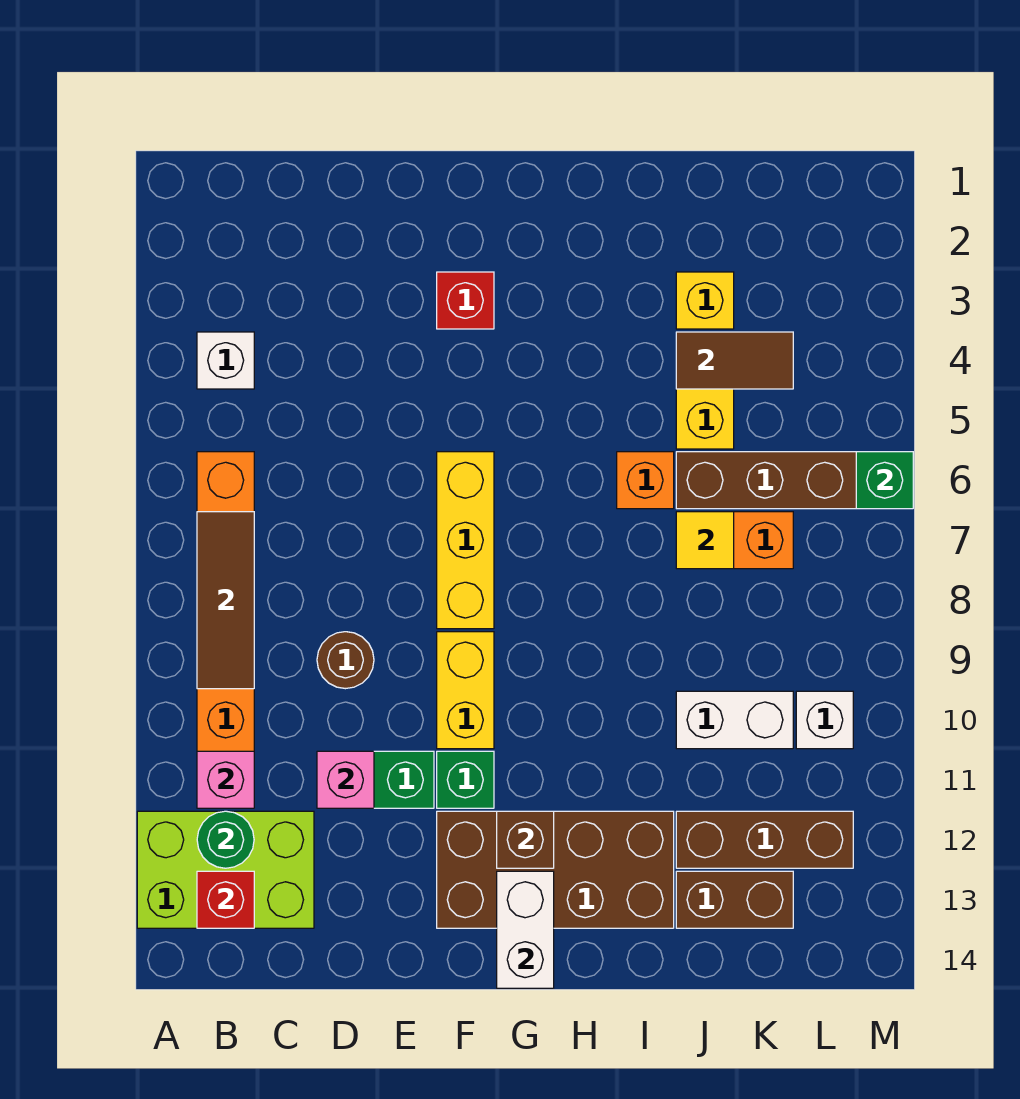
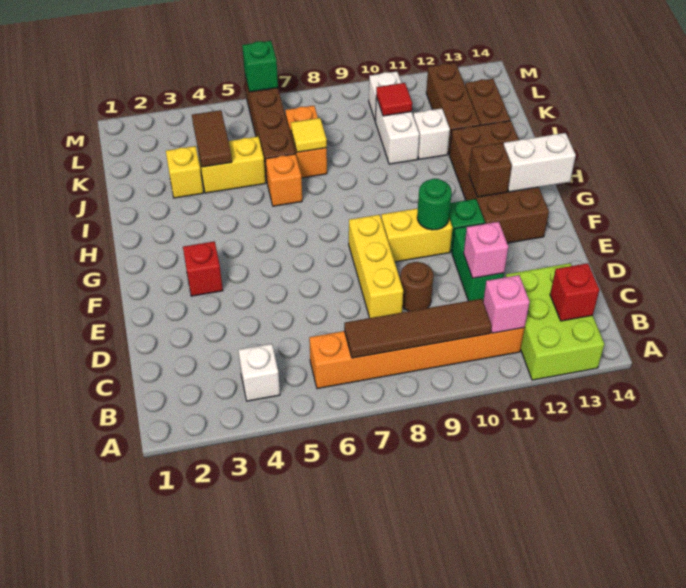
brown tile B7:B9 level 2 -> brown tile B7:B10 level 2
green round brick B12 level 2 -> green round brick F10 level 2
yellow brick F6:F8 level 1 -> yellow brick D8:F8 level 1
none -> white brick J11 level 1
none -> red tile K10 level 2

